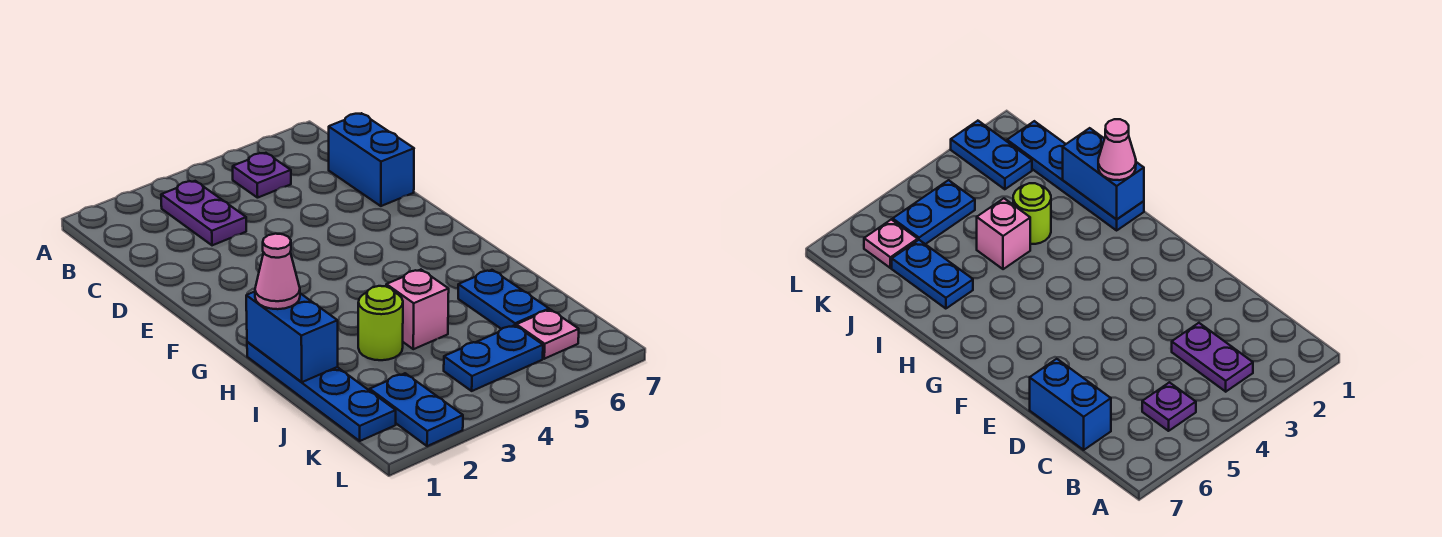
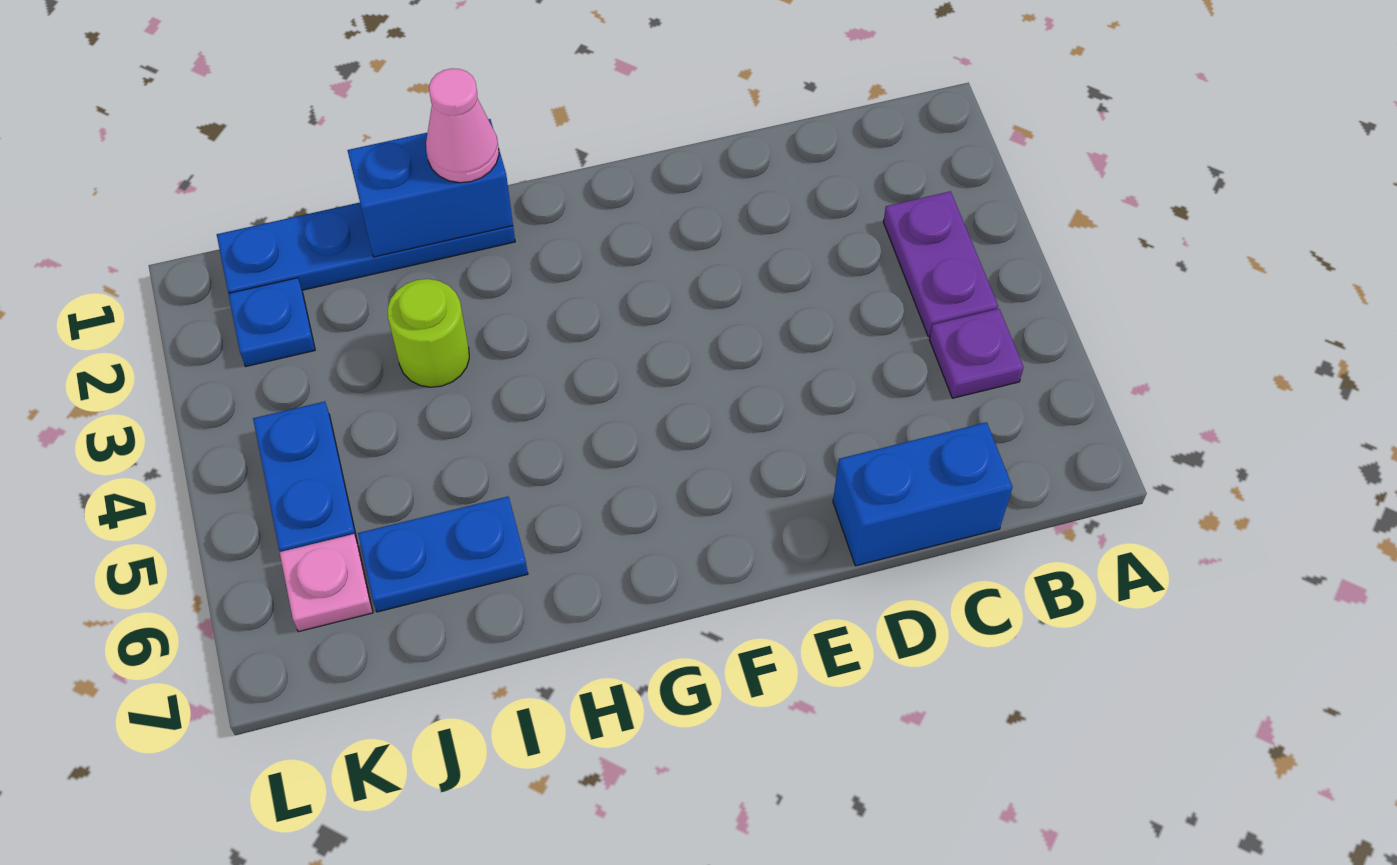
purple plate B3:C3 level 1 -> purple plate B3:B4 level 1
pink brick I4 level 1 -> none
blue plate K2:L2 level 1 -> blue plate K2 level 1

